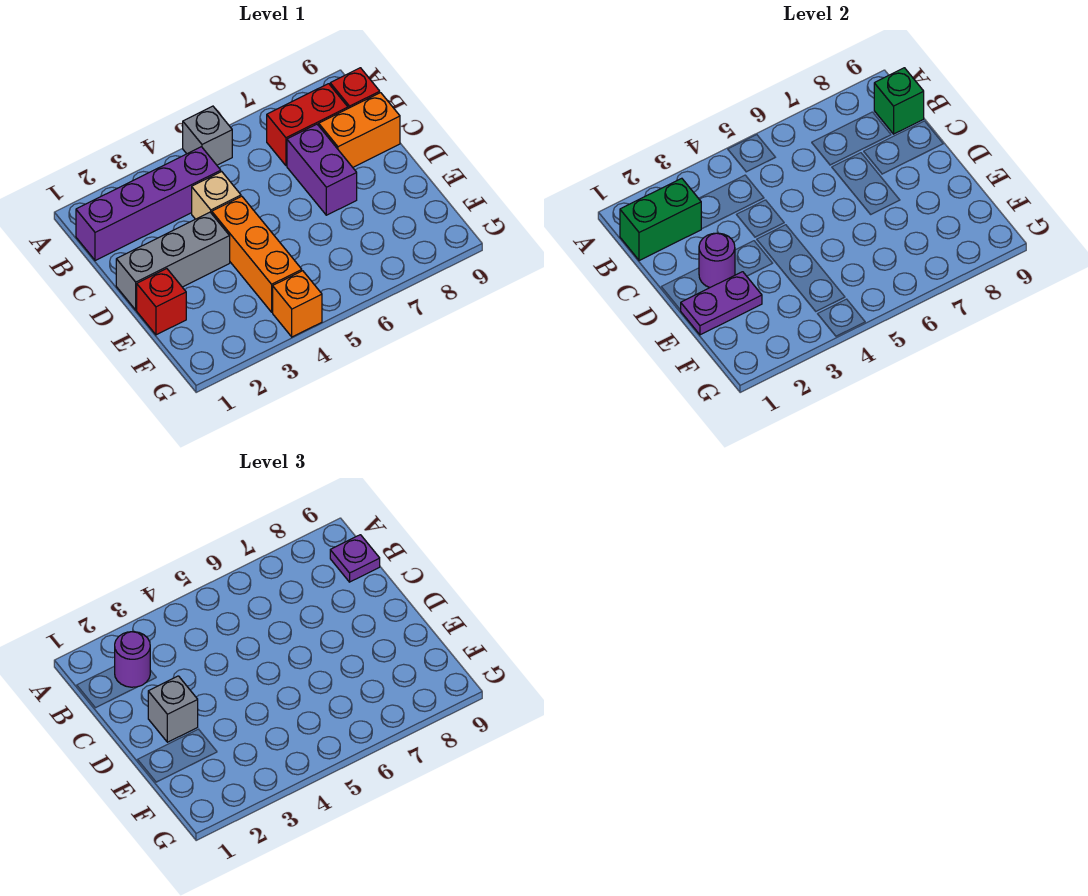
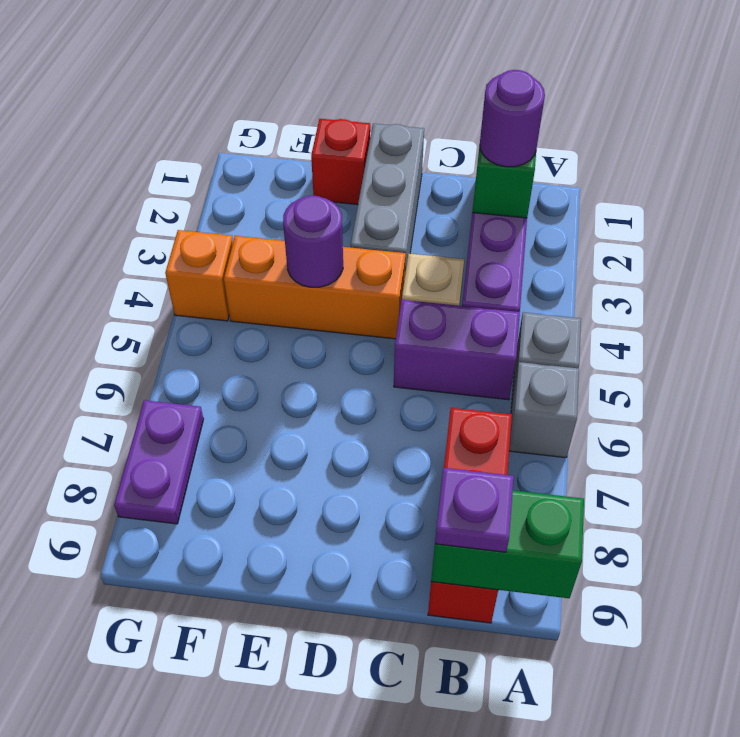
green brick B9 level 2 -> green brick A9:B9 level 2
purple brick C7:D7 level 1 -> purple brick B5:C5 level 1
orange brick C8:C9 level 1 -> none
purple round brick D2 level 2 -> purple round brick E4 level 2
grey brick D2 level 3 -> grey brick A6 level 1
purple plate E1:E2 level 2 -> purple plate G7:G8 level 1

